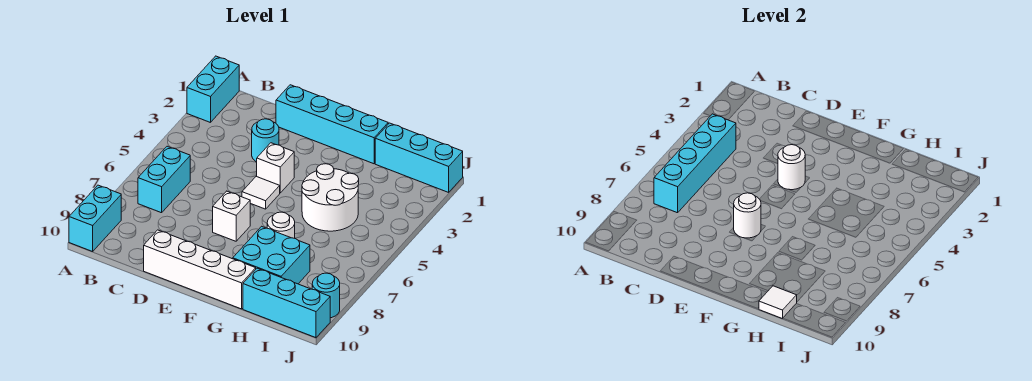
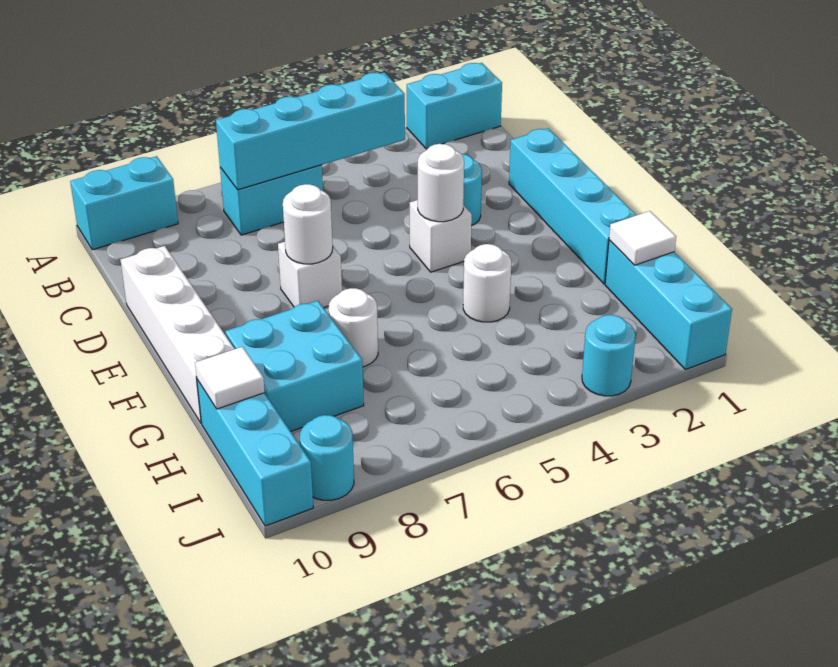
white tile E5 level 1 -> white tile H1 level 2
white round brick G4:H5 level 1 -> white round brick G4 level 1
none -> cyan round brick J3 level 1

